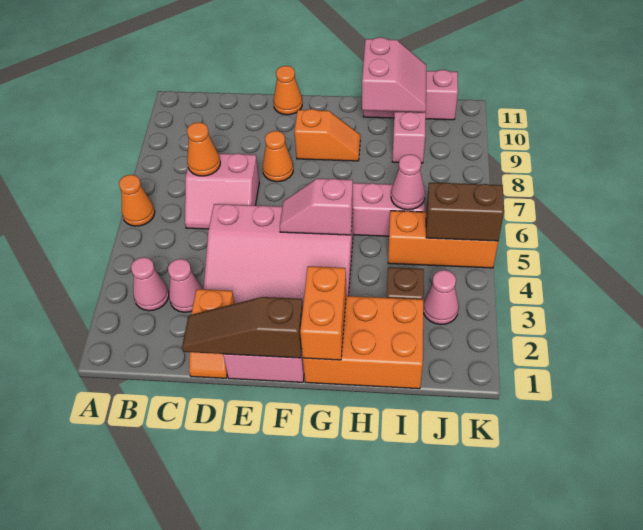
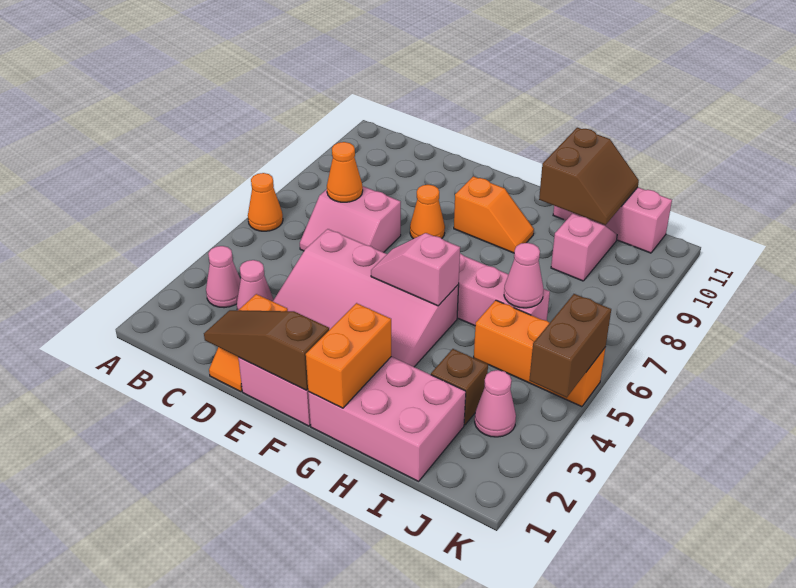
orange cone E11 level 1 -> none
orange brick G1:I2 level 1 -> pink brick G1:I2 level 1
pink slope H10:I11 level 2 top H -> brown slope H10:I11 level 2 top H
brown brick J5:K5 level 2 -> brown brick K4:K5 level 2

